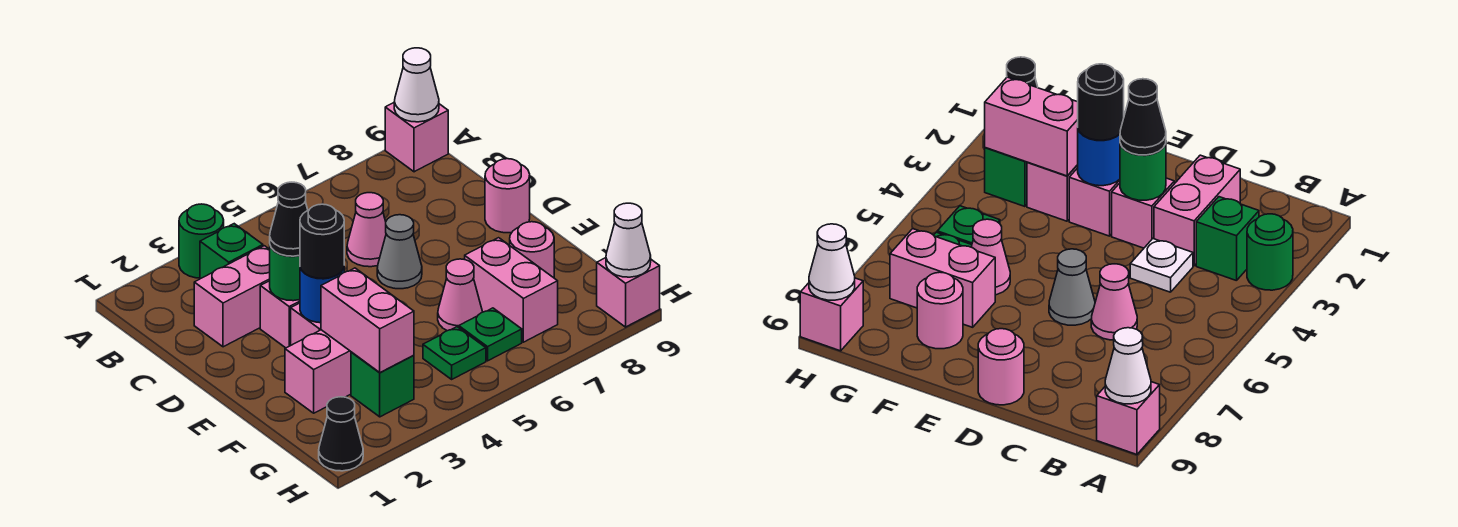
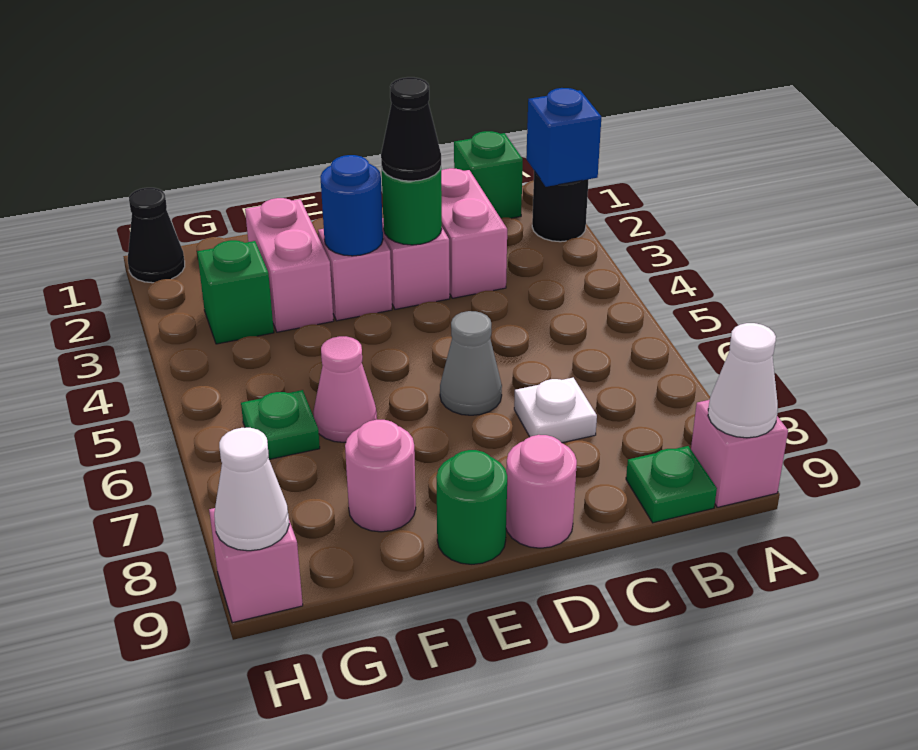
none -> blue brick A2 level 2
green round brick A3 level 1 -> green round brick E9 level 1
green brick B3 level 1 -> green brick B1 level 1
white plate C4 level 1 -> white plate C7 level 1
pink cone C6 level 1 -> none
black round brick E3 level 3 -> black round brick A2 level 1
pink brick F3:G3 level 2 -> none
pink brick F7:G7 level 1 -> none
green plate G5 level 1 -> green plate B9 level 1

